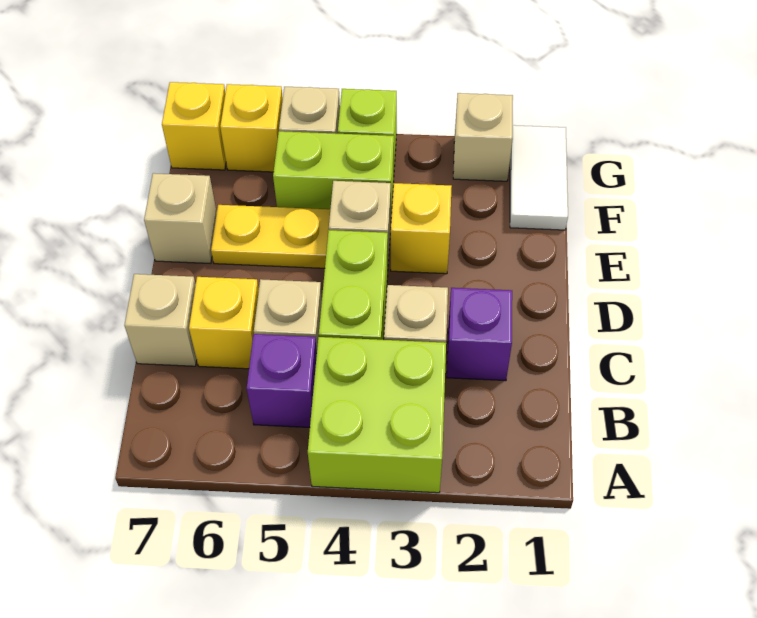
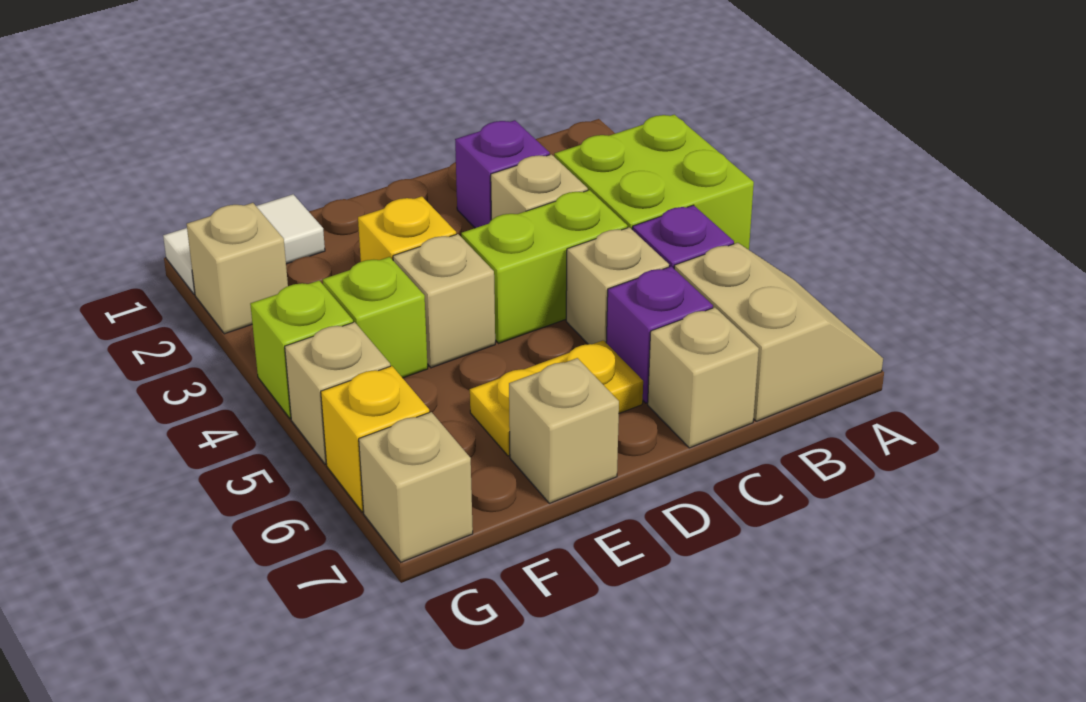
none -> tan slope A6:B7 level 1 top B
yellow brick C6 level 1 -> purple brick C6 level 1
yellow plate E5:E6 level 1 -> yellow plate D6:E6 level 1
lime brick F4:F5 level 1 -> lime brick F4 level 1
yellow brick G7 level 1 -> tan brick G7 level 1

